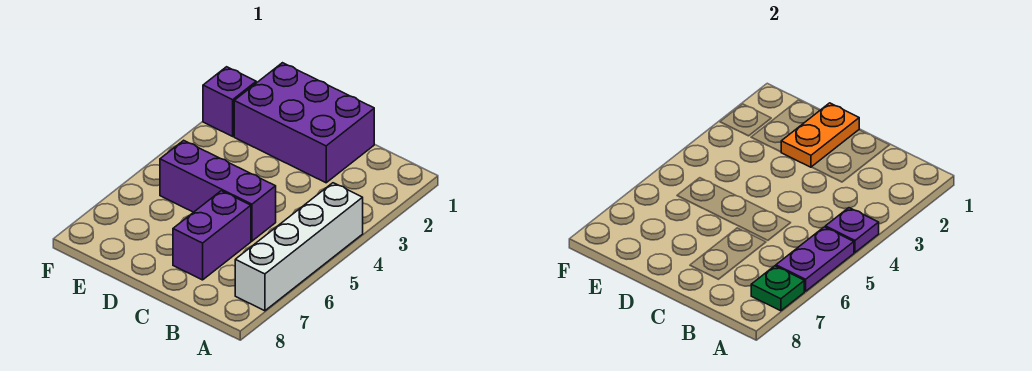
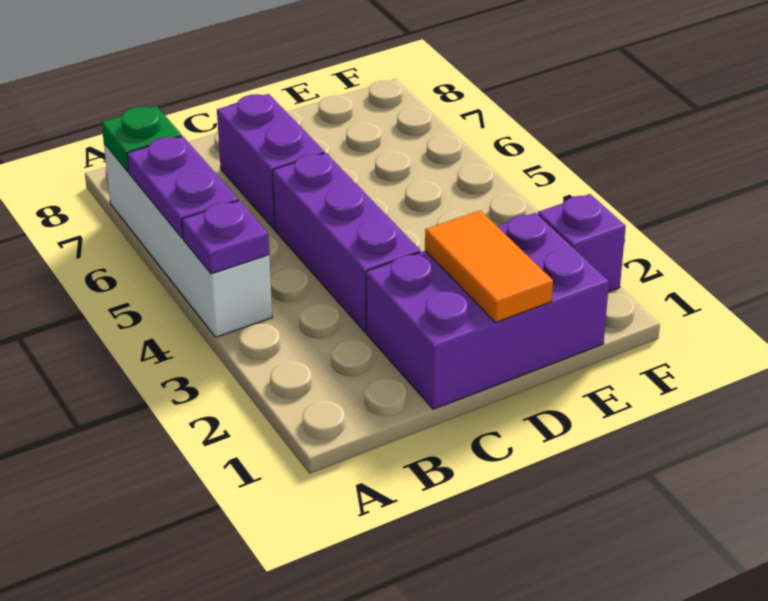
purple brick C5:E5 level 1 -> purple brick C3:C5 level 1
orange plate D1:D2 level 2 -> orange tile D1:D2 level 2

